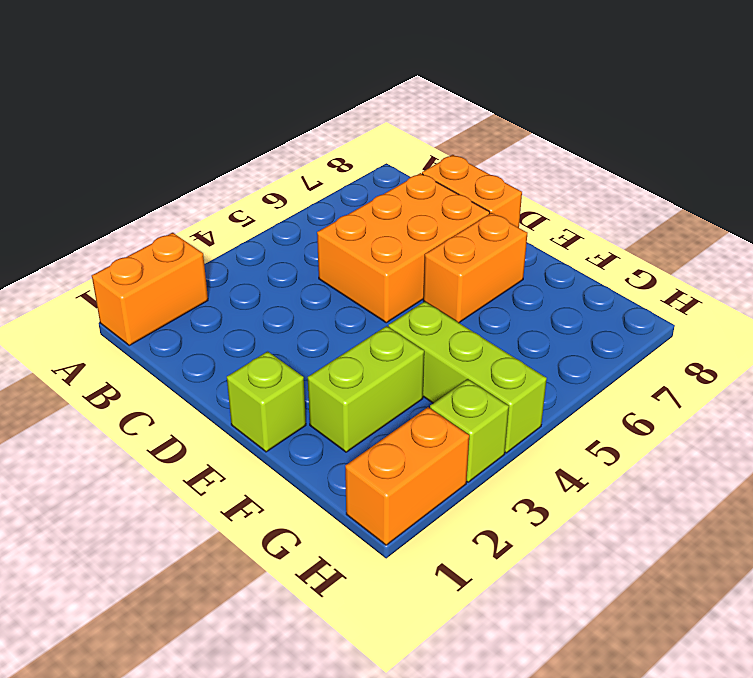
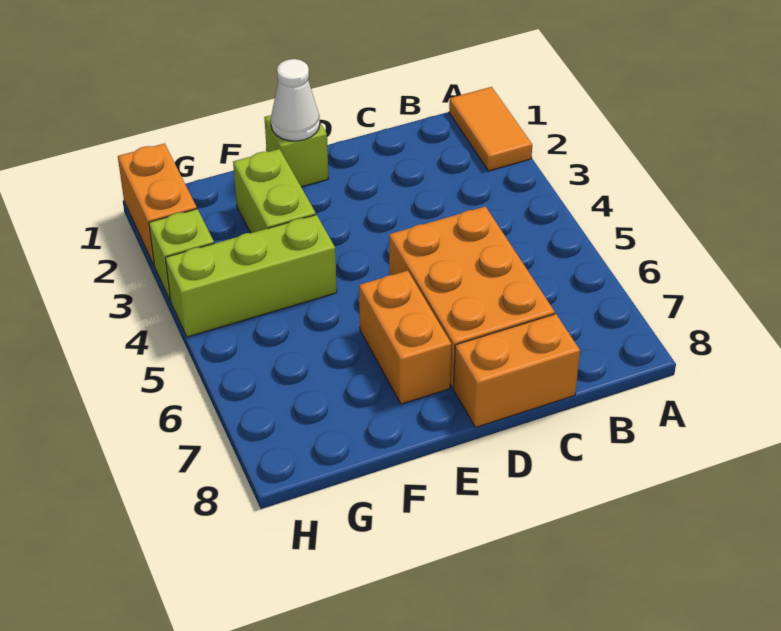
orange brick A1:A2 level 1 -> orange tile A1:A2 level 1
none -> white cone E1 level 2

